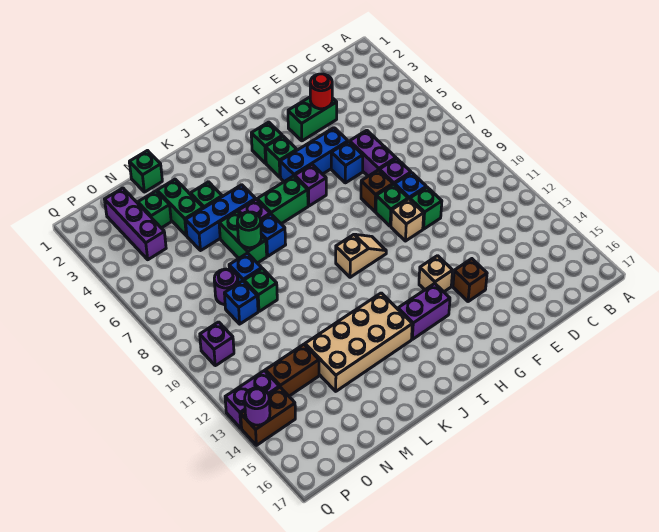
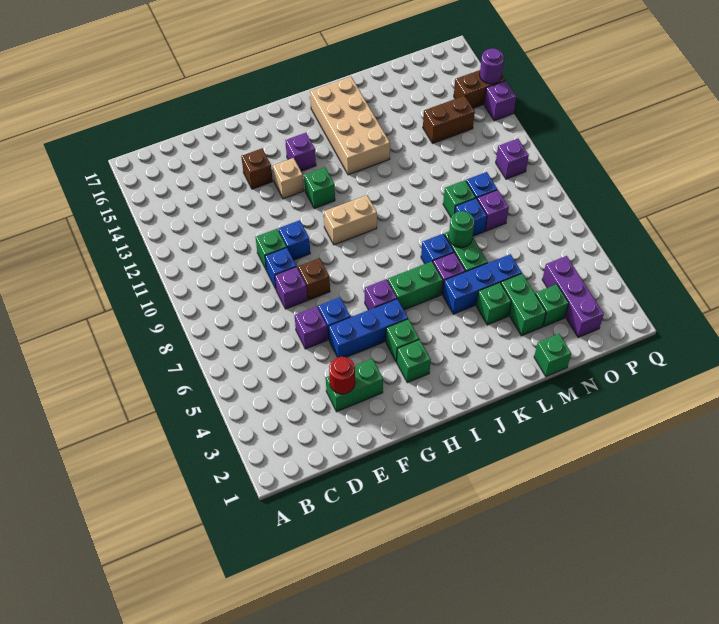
purple brick E6:E7 level 1 -> purple brick E6 level 1
green brick F9 level 1 -> green brick H12 level 1
tan brick F10 level 1 -> blue brick F10 level 1
tan slope H10:I10 level 1 top I -> tan brick H10:I10 level 1
purple brick H14:I14 level 1 -> purple brick H14 level 1
tan brick J13:M14 level 1 -> tan brick J13:K16 level 1
purple round brick N8 level 1 -> purple brick N8 level 1
purple brick P13:Q13 level 1 -> purple brick Q13 level 1

